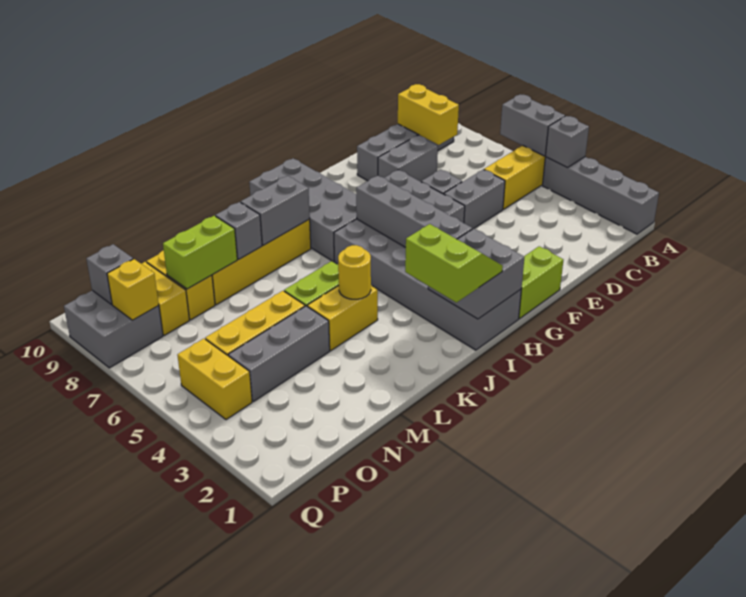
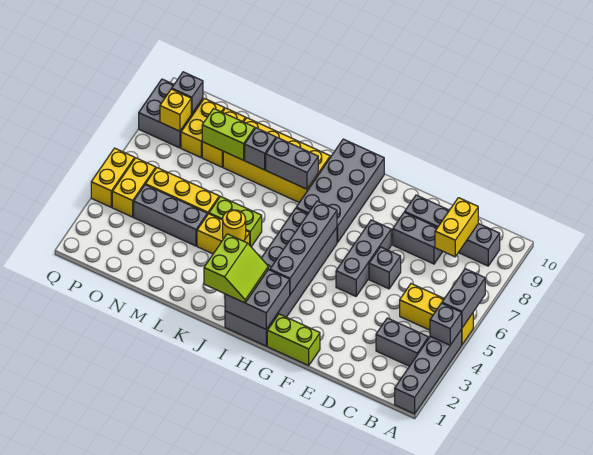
grey brick D5:E5 level 1 -> grey brick B3:C3 level 1
none -> yellow brick Q4:Q5 level 1

